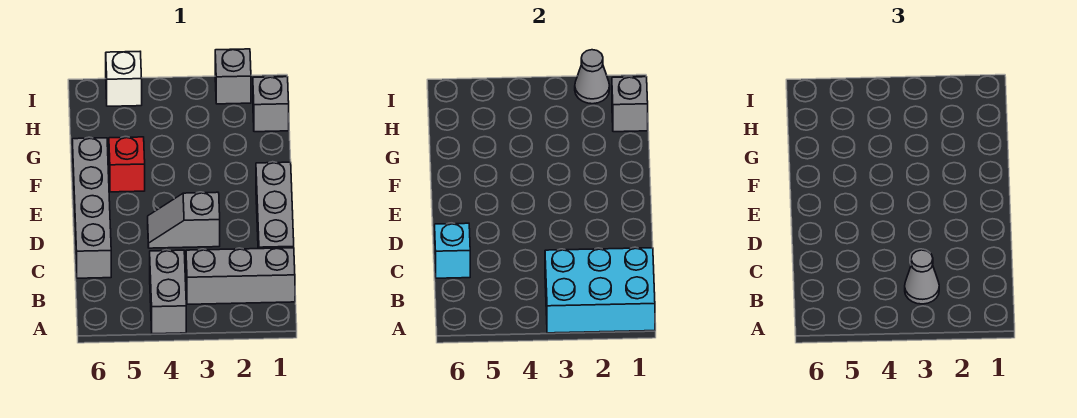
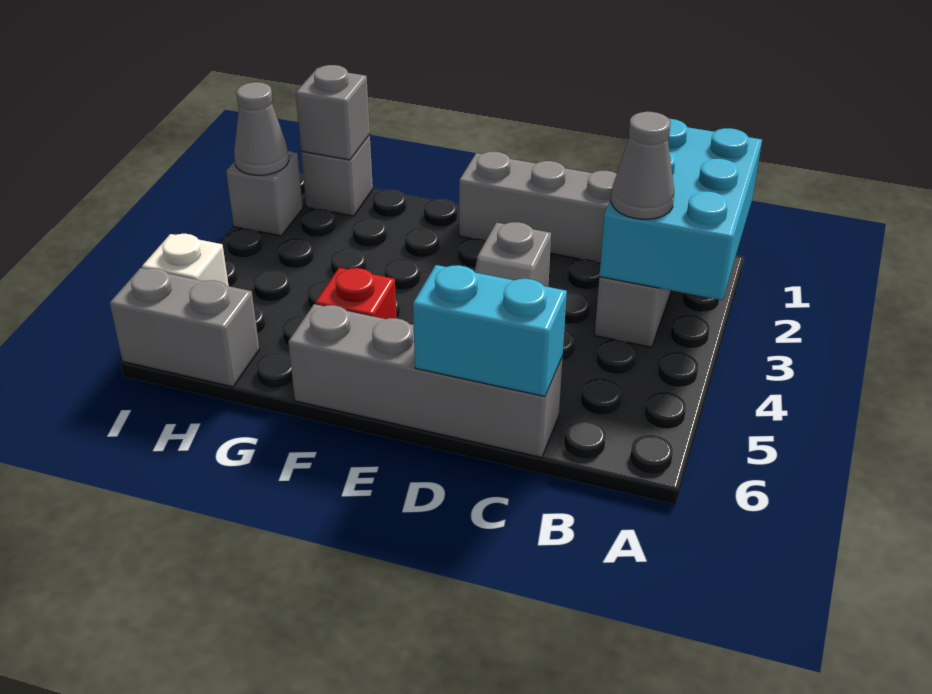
grey brick A4:B4 level 1 -> grey brick H6:I6 level 1
cyan brick C6 level 2 -> cyan brick C6:D6 level 2

